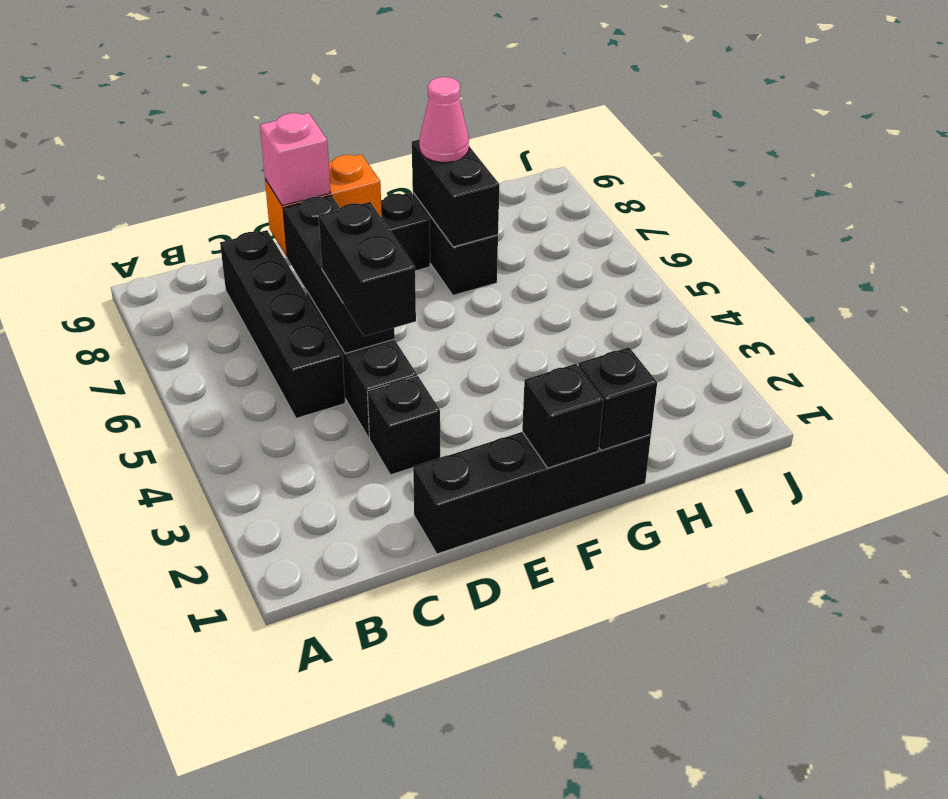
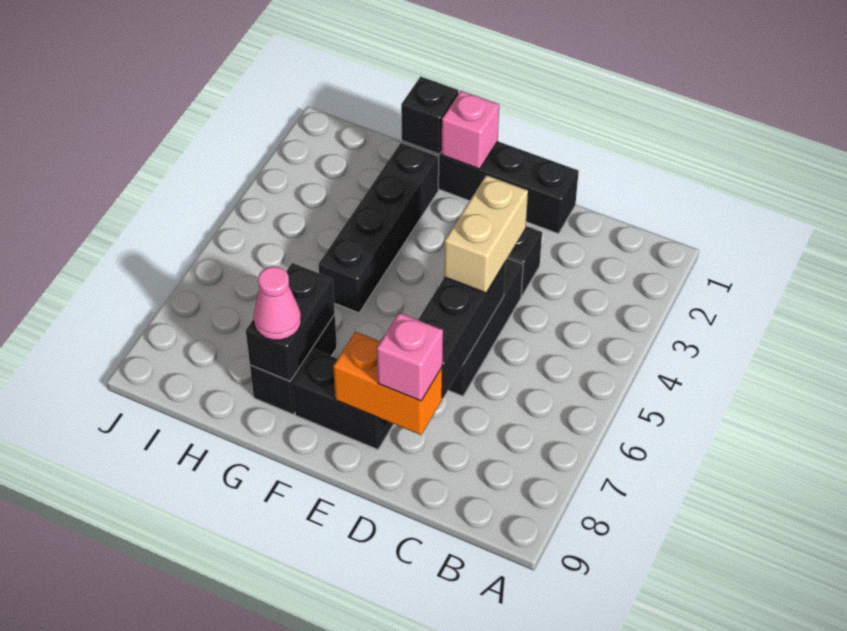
black brick C5:C8 level 1 -> black brick G2:G5 level 1
black brick D4:D5 level 3 -> tan brick D4:D5 level 3
black brick F1 level 2 -> pink brick F1 level 2

